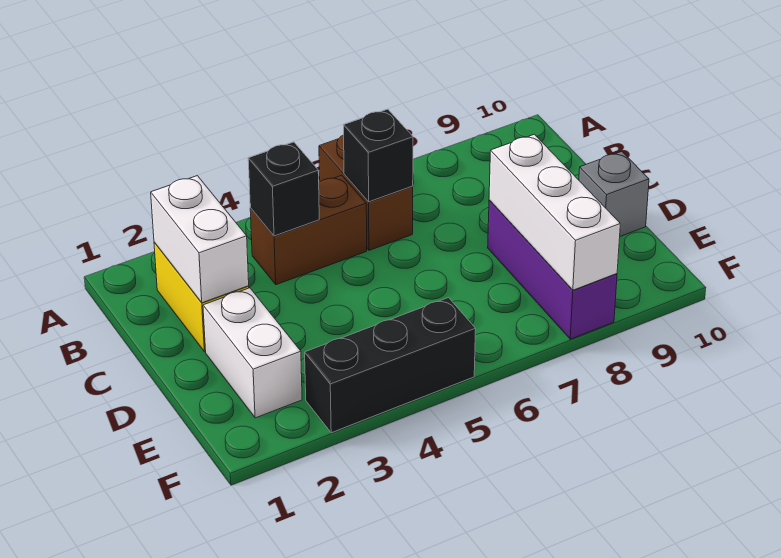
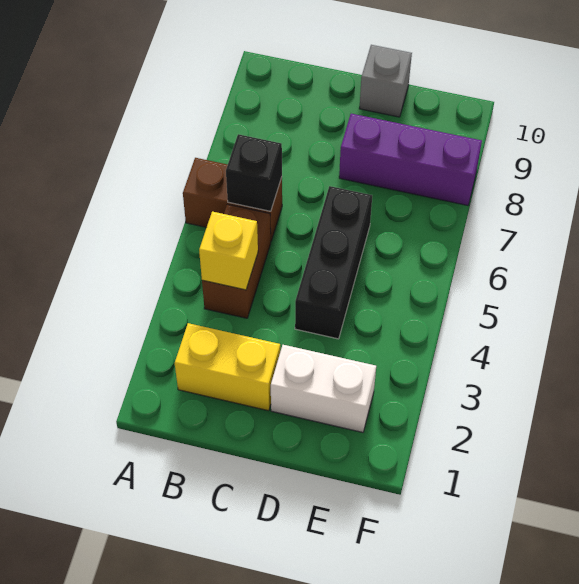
white brick B2:C2 level 2 -> none
black brick B4 level 2 -> yellow brick B4 level 2
white brick D8:F8 level 2 -> none
black brick F3:F5 level 1 -> black brick D4:D6 level 1

